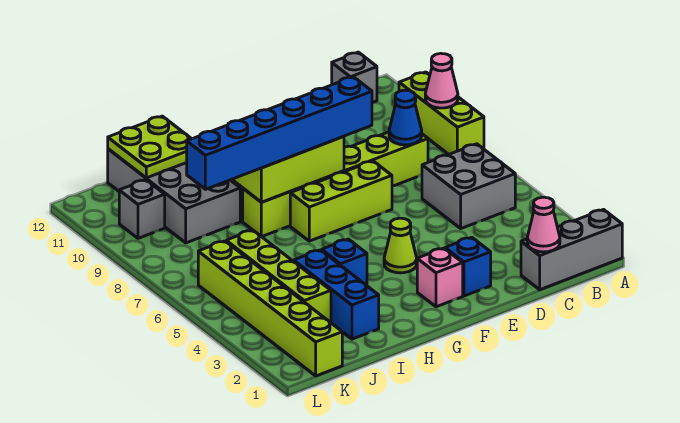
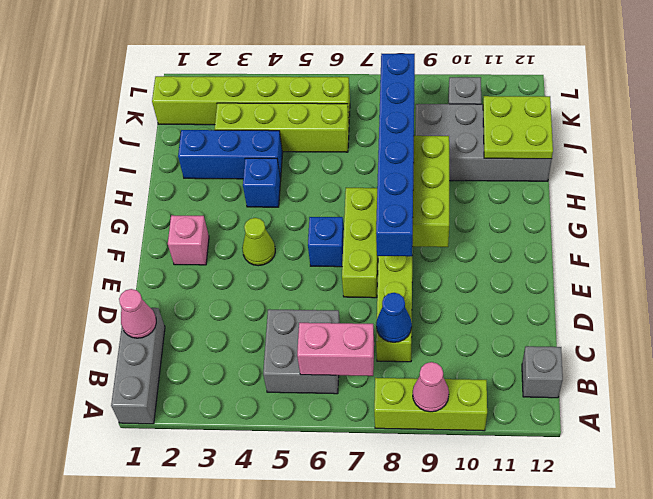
none -> pink brick B6:B7 level 2
blue brick E2 level 1 -> blue brick F6 level 1

